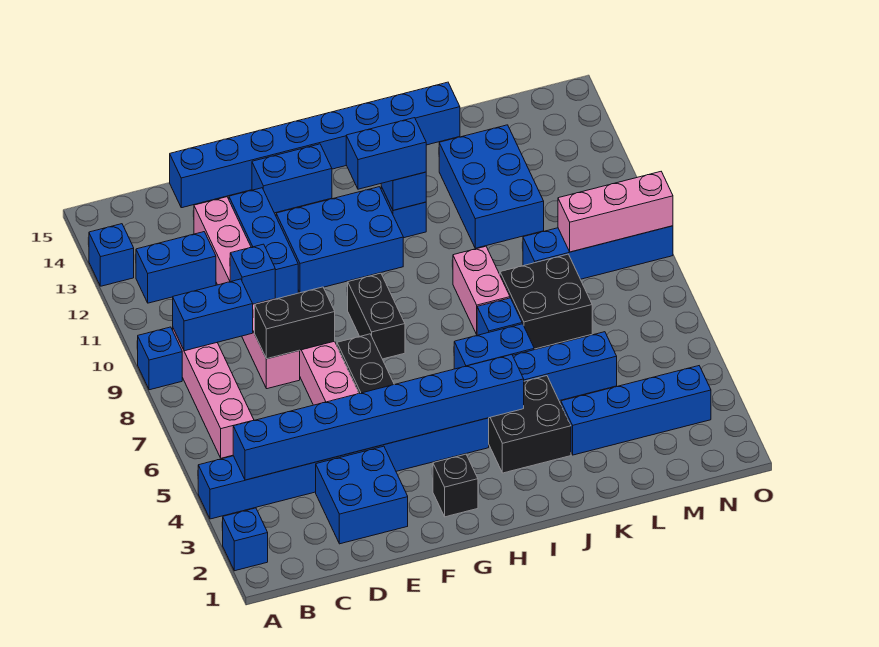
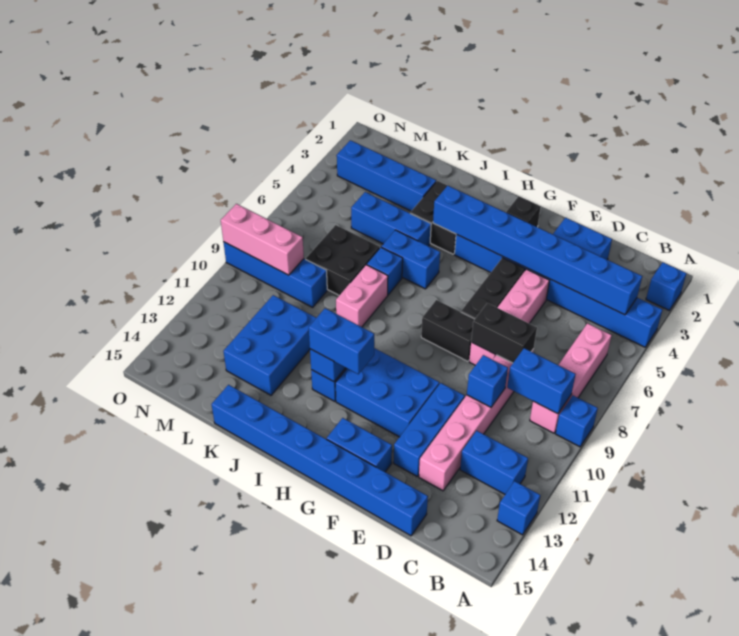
black brick G8:G9 level 1 -> black brick F8:G8 level 1

